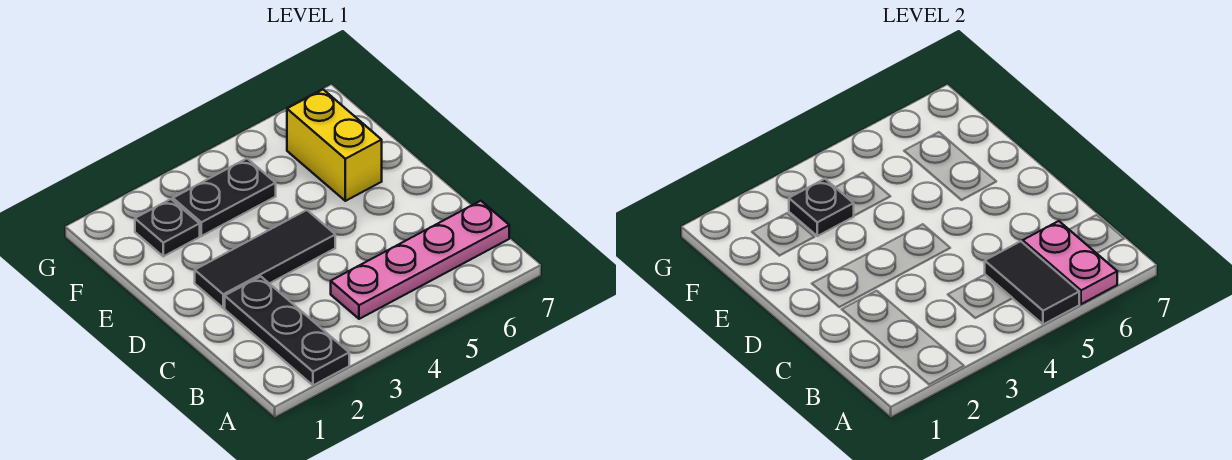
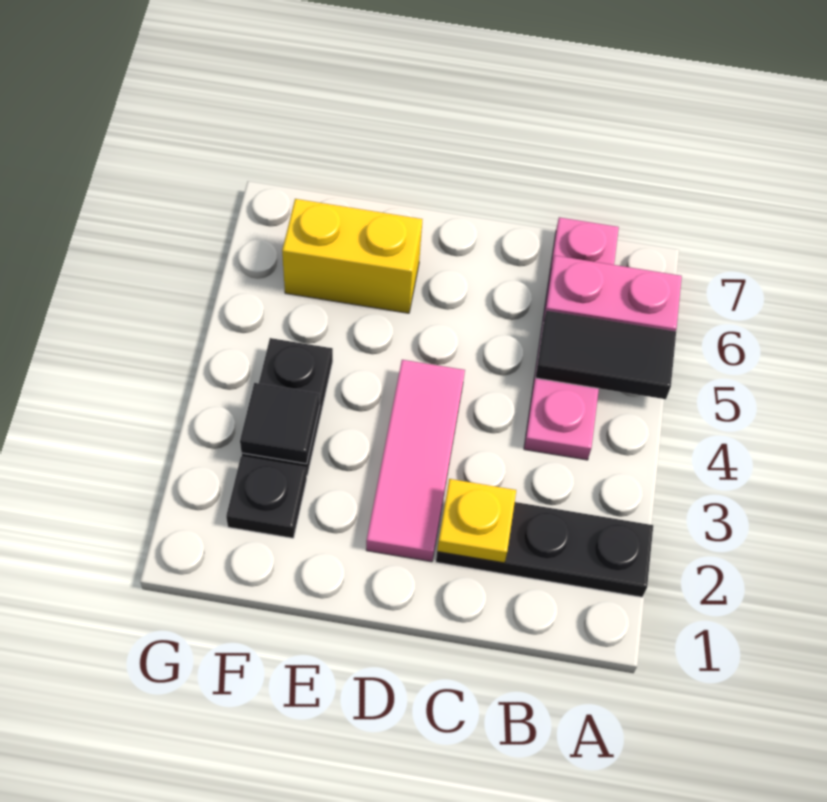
none -> yellow plate C2 level 2
black tile D2:D4 level 1 -> pink tile D2:D4 level 1
black plate F3 level 2 -> black tile F3 level 2

